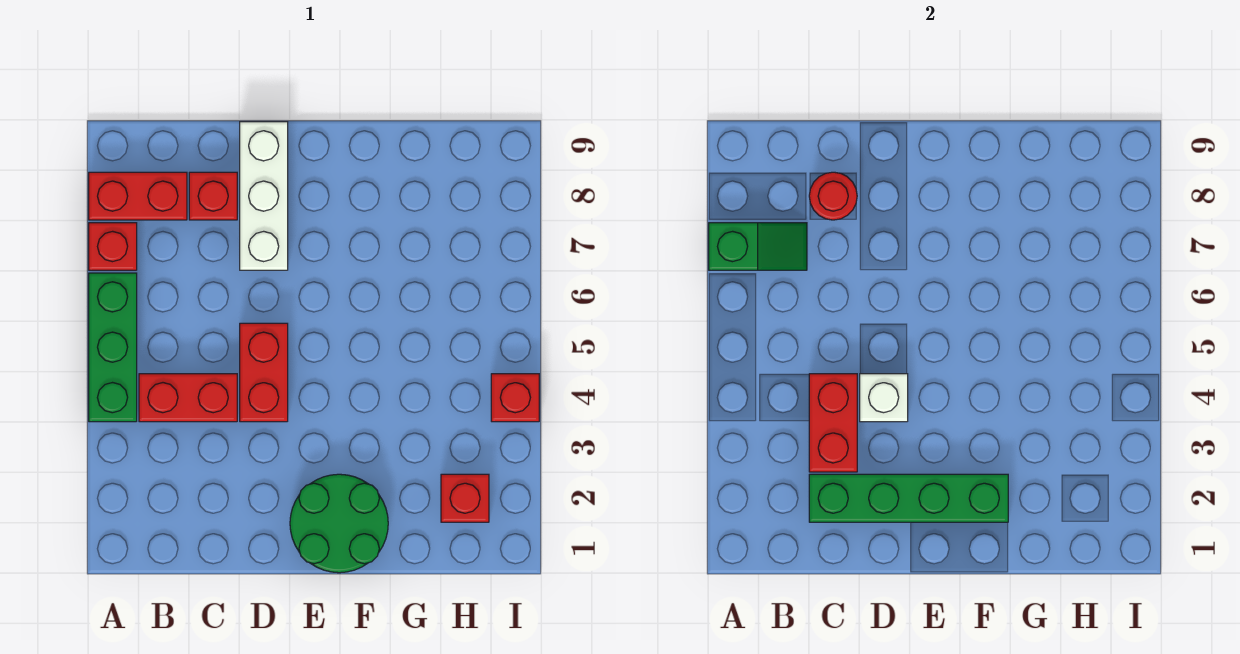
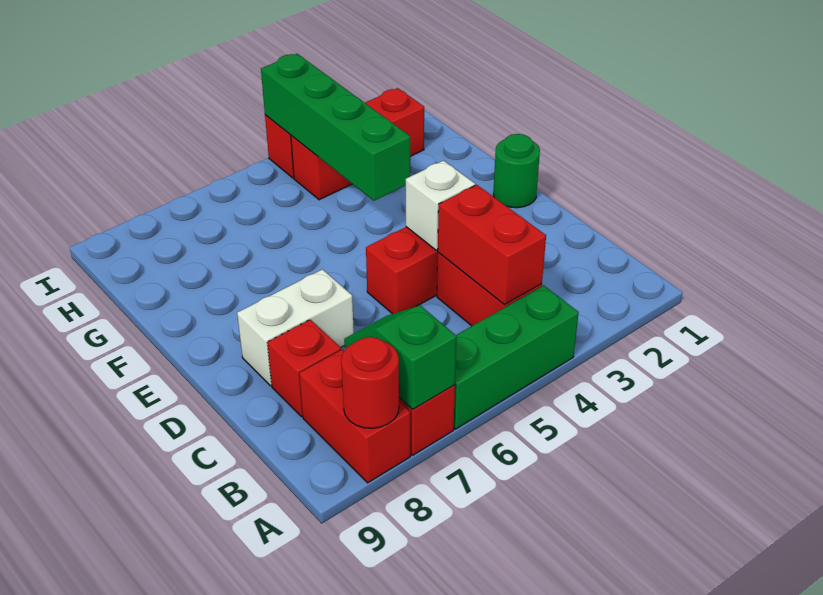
green brick C2:F2 level 2 -> green brick F4:I4 level 2
red brick C3:C4 level 2 -> red brick B4:C4 level 2
red round brick C8 level 2 -> red round brick A8 level 2
white brick D7:D9 level 1 -> white brick D7:D8 level 1
green round brick E1:F2 level 1 -> green round brick E1 level 1
red brick H2 level 1 -> red brick H2:H4 level 1

